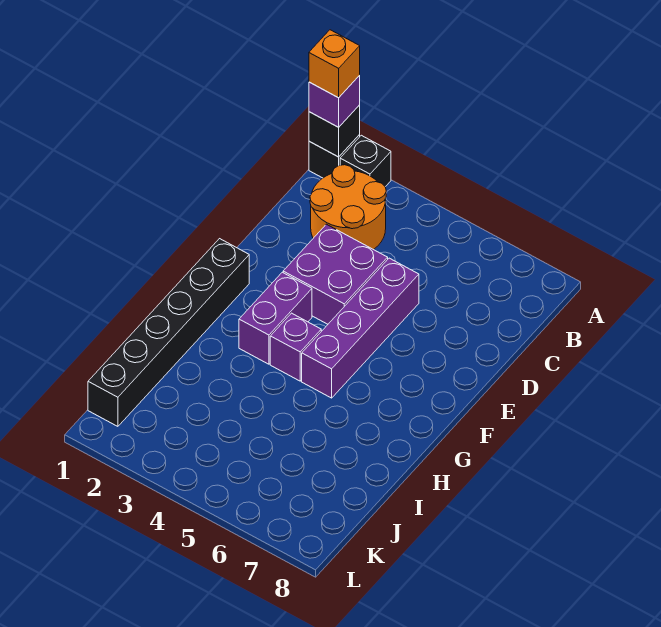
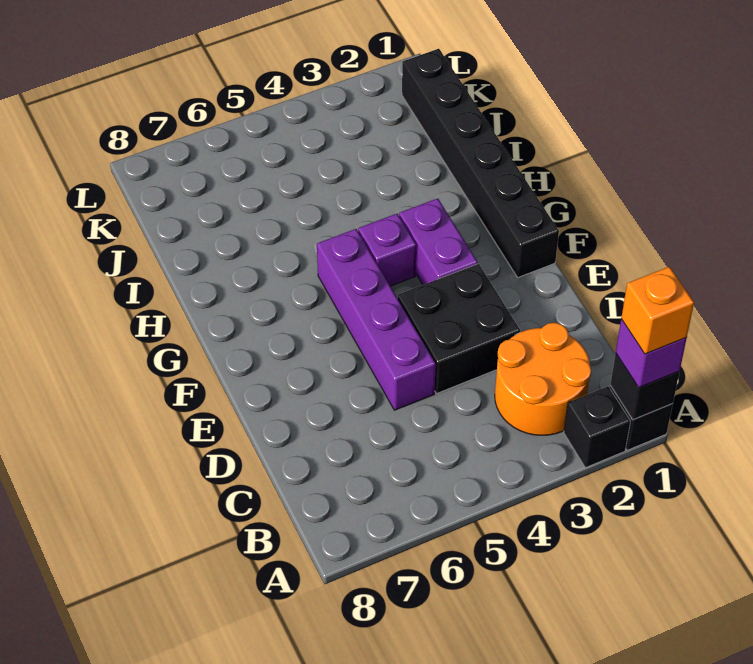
purple brick D3:E4 level 1 -> black brick D3:E4 level 1

